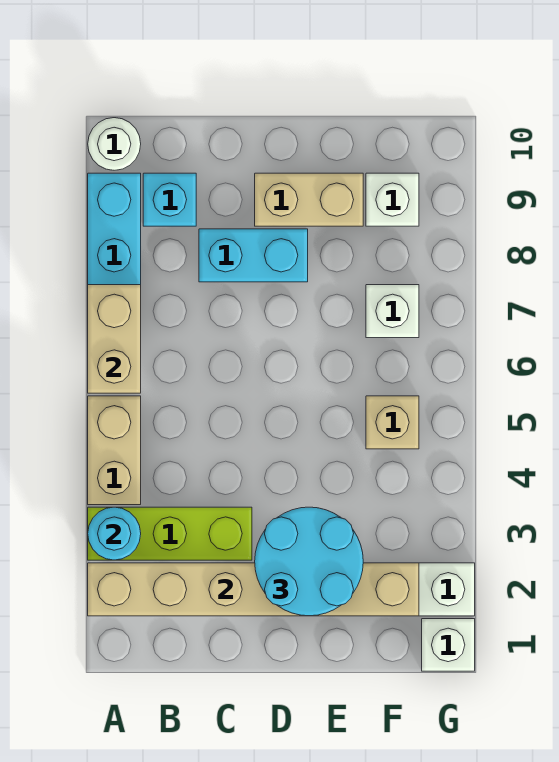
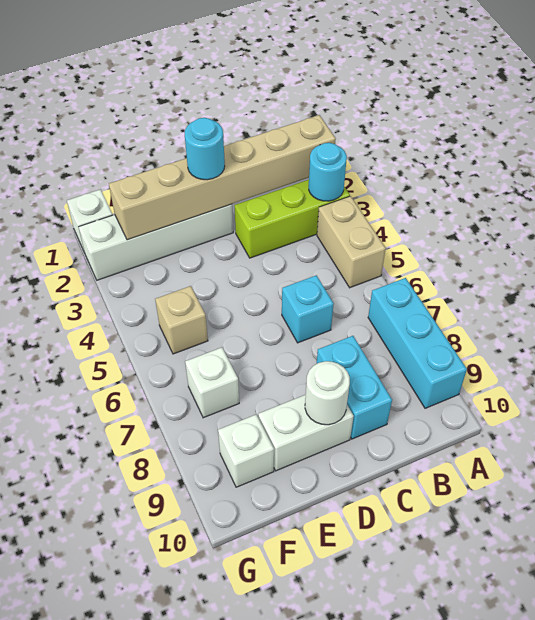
tan brick A6:A7 level 2 -> none
white round brick A10 level 1 -> white round brick D9 level 2
cyan brick B9 level 1 -> cyan brick C6 level 1
cyan brick C8:D8 level 1 -> cyan brick C8:C9 level 1
cyan round brick D2:E3 level 3 -> cyan round brick D2 level 3
tan brick D9:E9 level 1 -> white brick D9:E9 level 1

